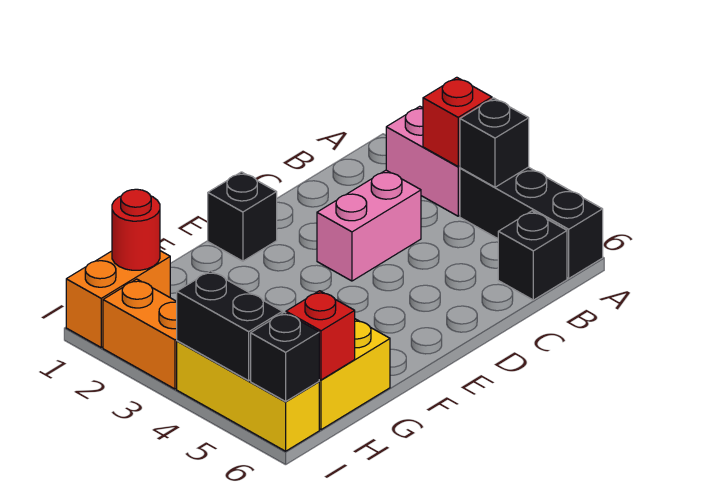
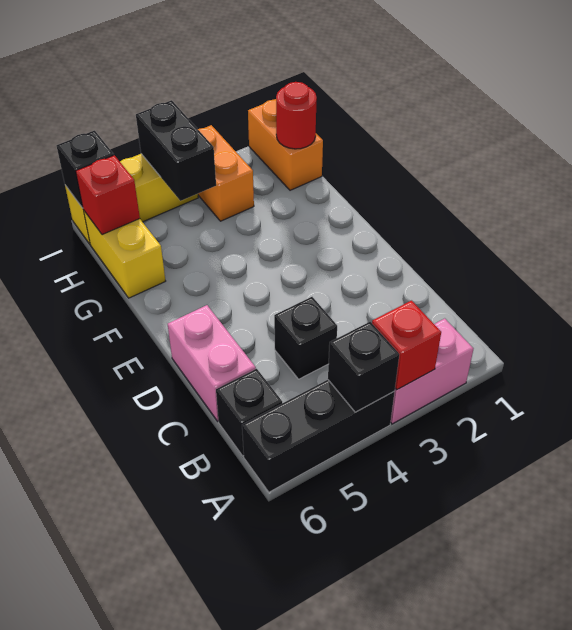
pink brick C3:D3 level 1 -> pink brick C6:D6 level 1
black brick E1 level 1 -> black brick C4 level 1
orange brick I2:I3 level 1 -> orange brick H3:I3 level 1
black brick I4:I5 level 2 -> black brick H4:I4 level 2

